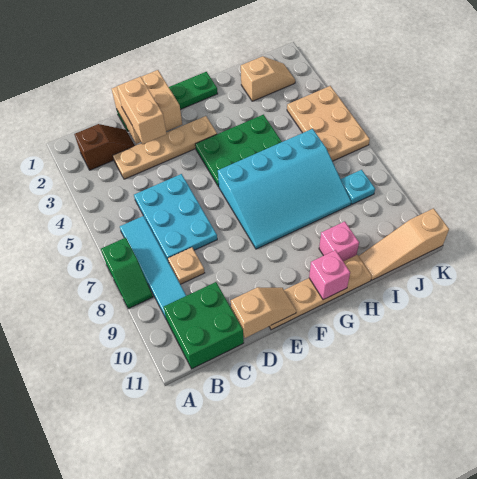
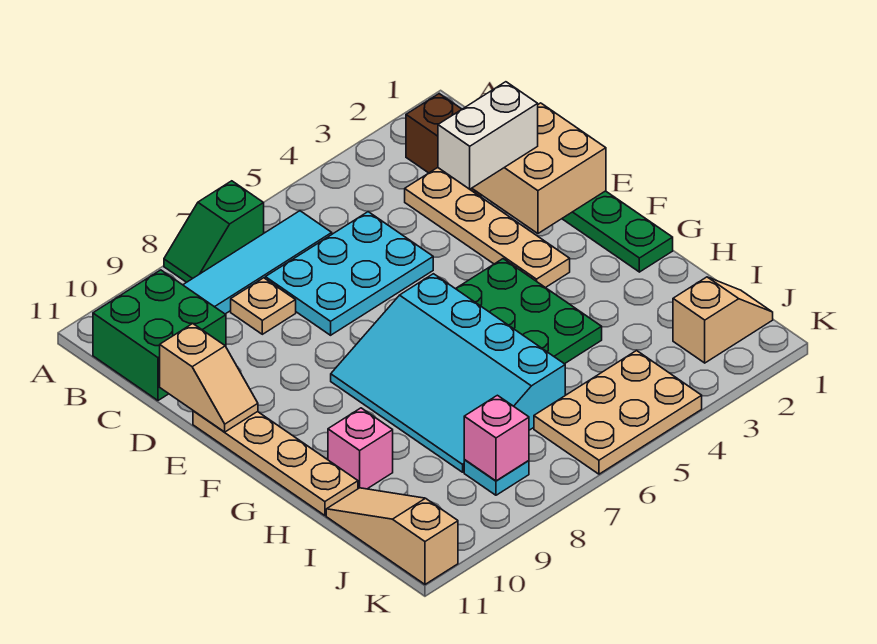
tan brick D2:D3 level 3 -> white brick D2:D3 level 3
pink brick G11 level 2 -> pink brick J8 level 2
tan slope I2:J2 level 1 top I -> tan slope J1:J2 level 1 top 2

